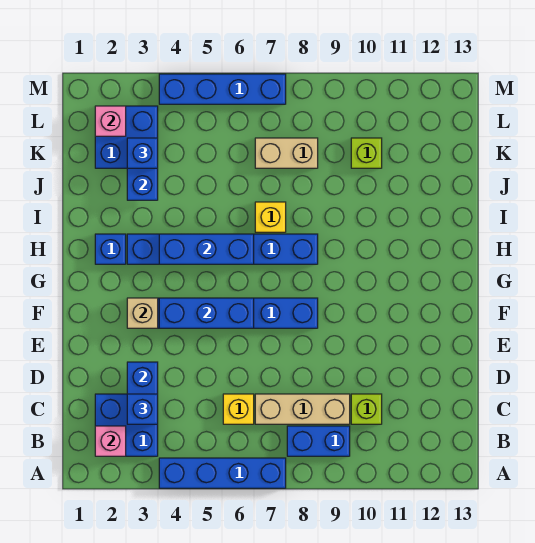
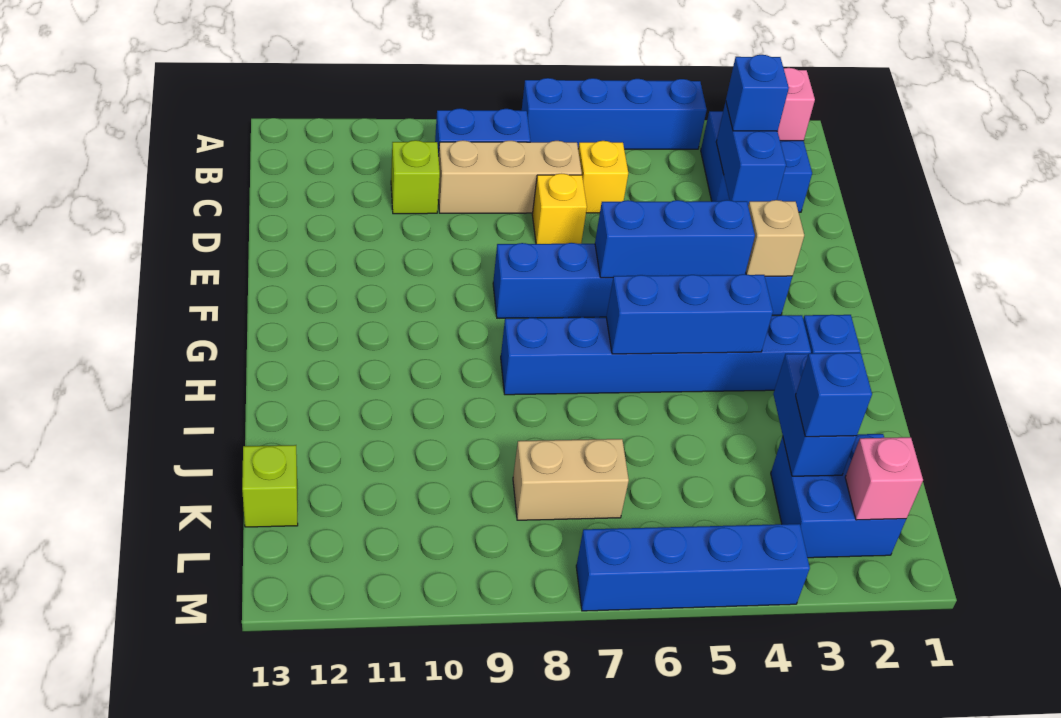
yellow brick I7 level 1 -> yellow brick D7 level 1
lime brick K10 level 1 -> lime brick K13 level 1

